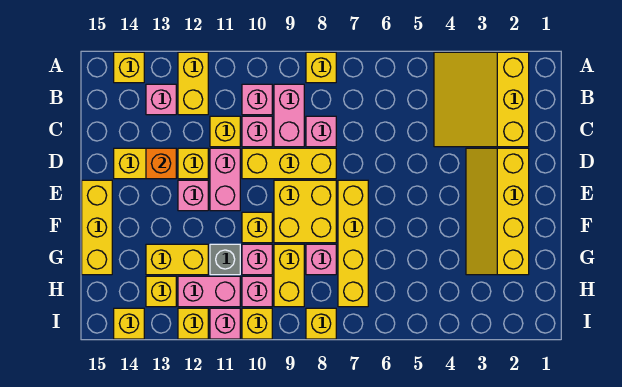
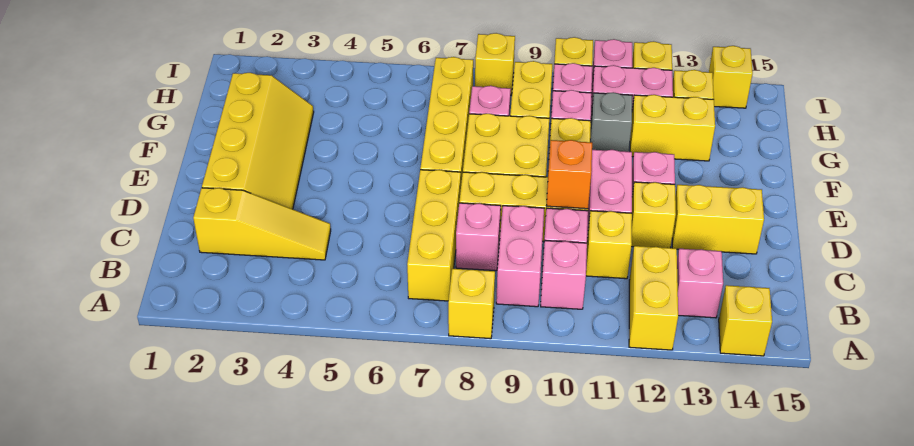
yellow slope A2:C4 level 1 top 2 -> yellow slope C2:C4 level 1 top 2
orange brick D13 level 2 -> orange brick D10 level 2
yellow brick E15:G15 level 1 -> yellow brick B7:D7 level 1

